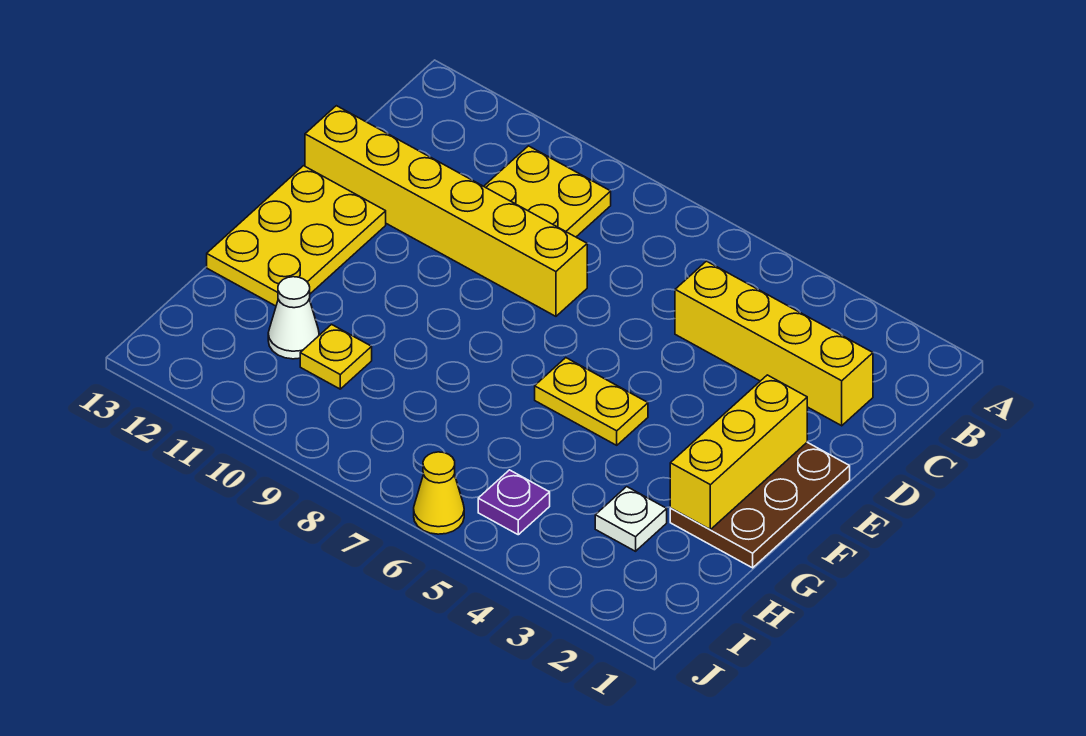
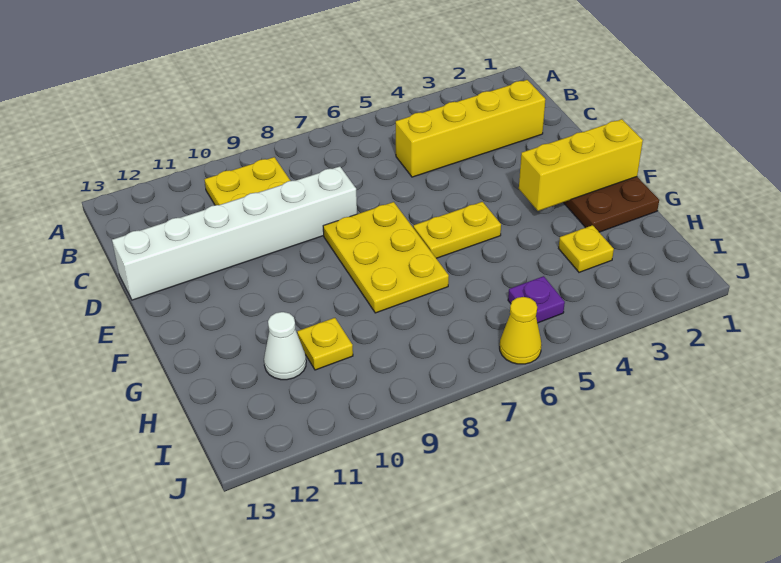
yellow brick D8:D13 level 1 -> white brick D8:D13 level 1
yellow brick E2:G2 level 2 -> yellow brick F1:F3 level 2
yellow plate E12:G13 level 1 -> yellow plate E7:G8 level 1
white plate H3 level 1 -> yellow plate H3 level 1

